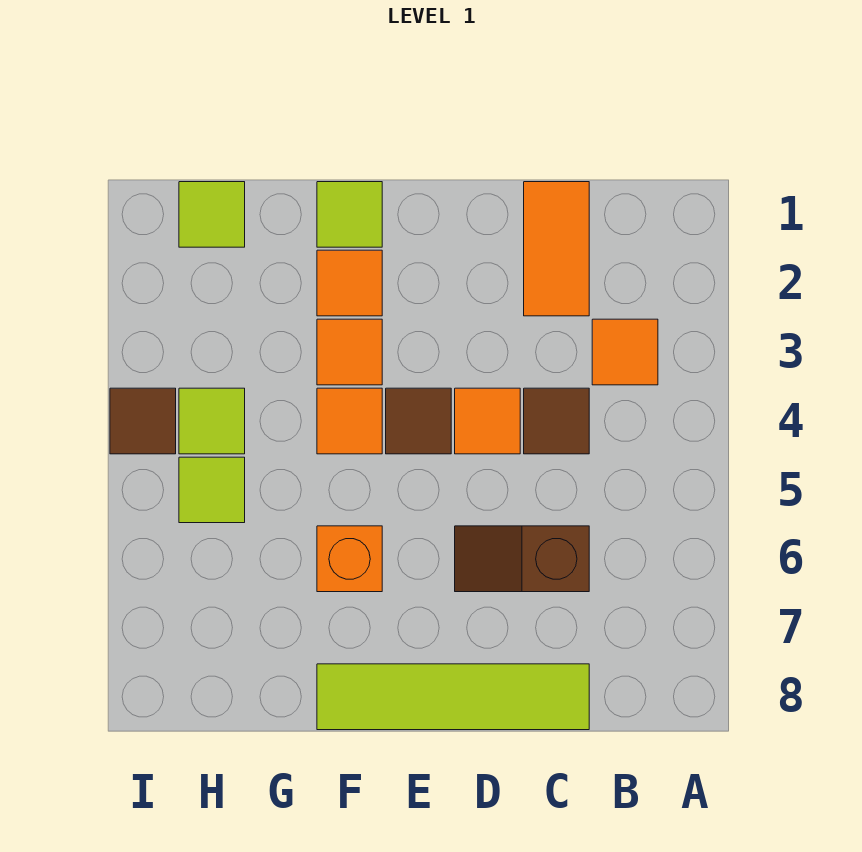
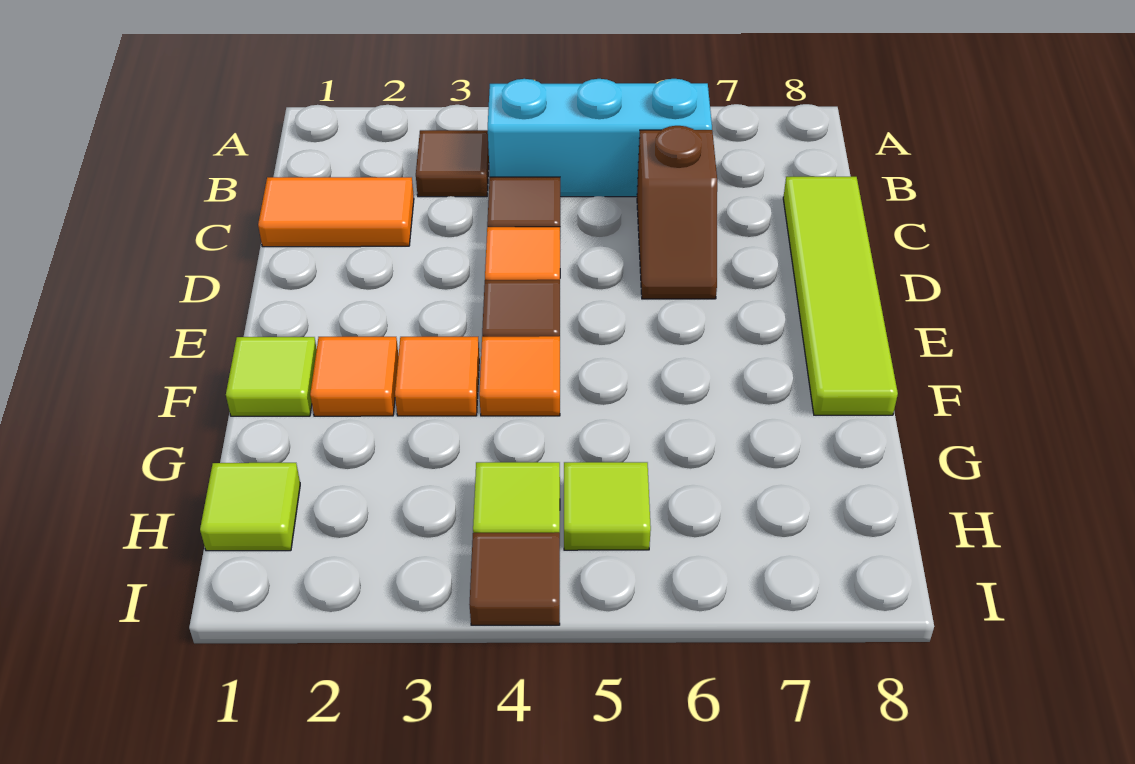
orange tile B3 level 1 -> brown tile B3 level 1
none -> cyan brick B4:B6 level 1
orange brick F6 level 1 -> none

